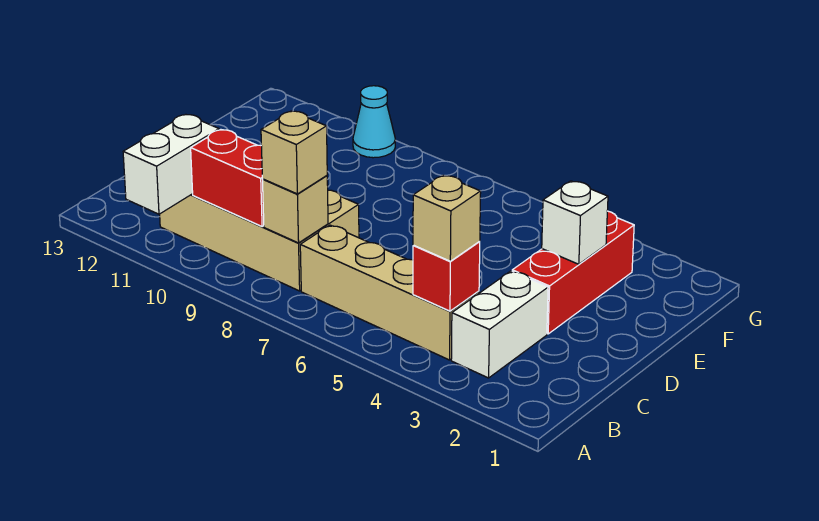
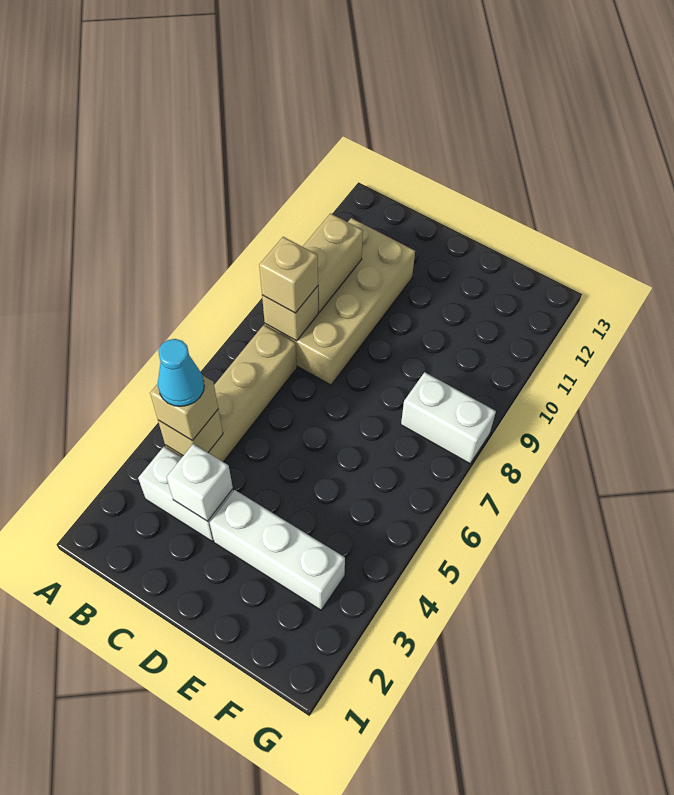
white brick A11:B11 level 2 -> white brick F8:G8 level 1
red brick B4 level 2 -> tan brick B4 level 2
red brick B9:B10 level 2 -> tan brick B9:B10 level 2
red brick D3:F3 level 1 -> white brick D3:F3 level 1
white brick E3 level 2 -> white brick C3 level 2
cyan cone G10 level 1 -> cyan cone B4 level 4

